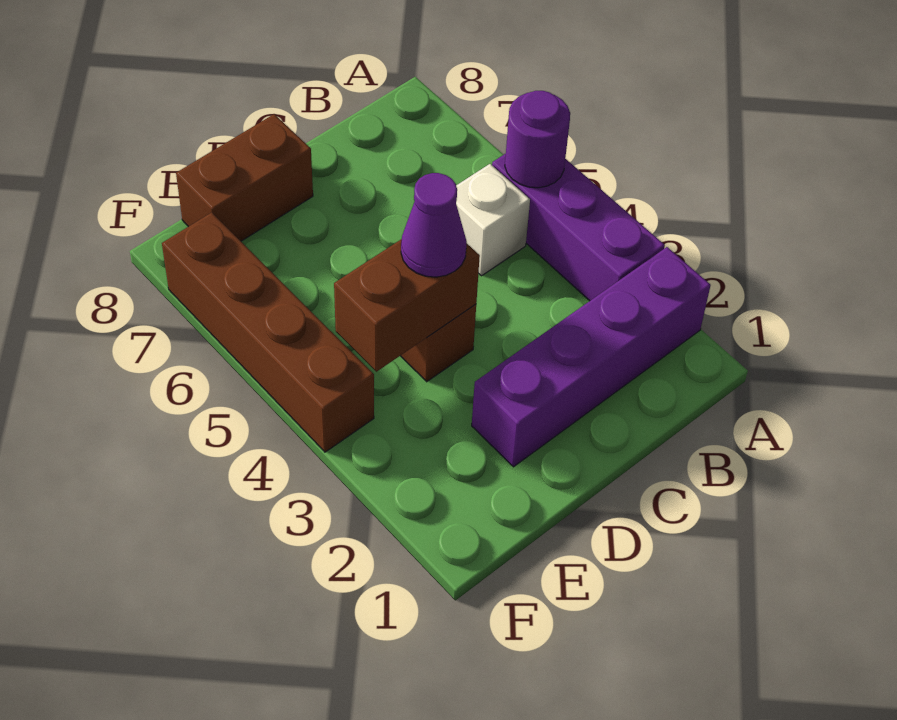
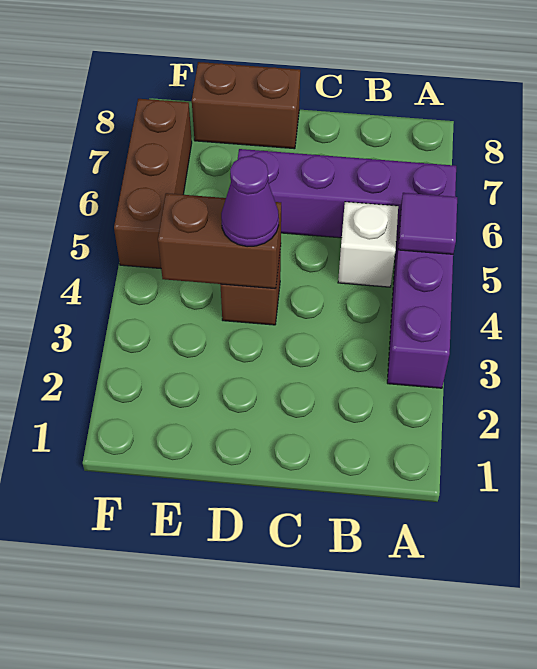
purple brick A2:D2 level 1 -> purple brick A6:D6 level 1
purple round brick A5 level 2 -> purple tile A5 level 2
brown brick F4:F7 level 1 -> brown brick F5:F7 level 1

